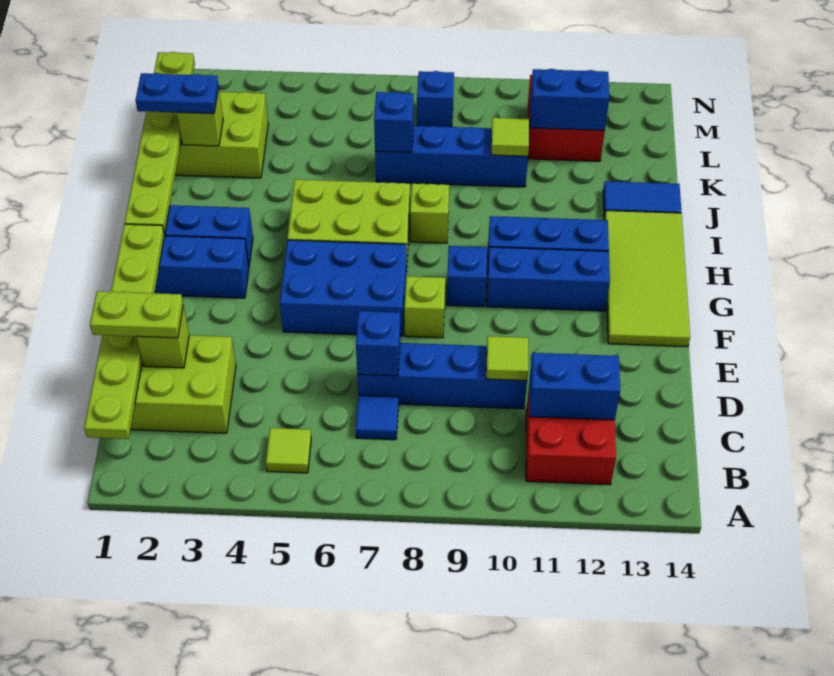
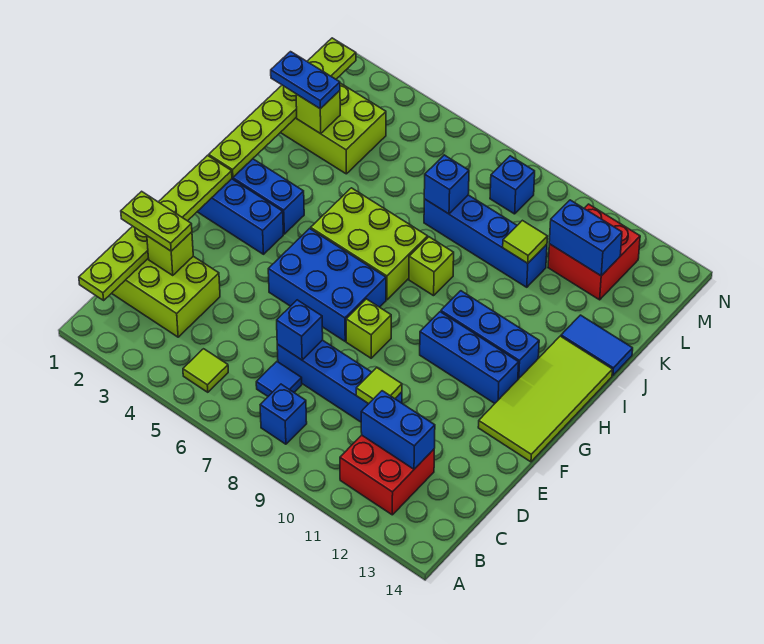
blue brick G9 level 1 -> blue brick B8 level 1

